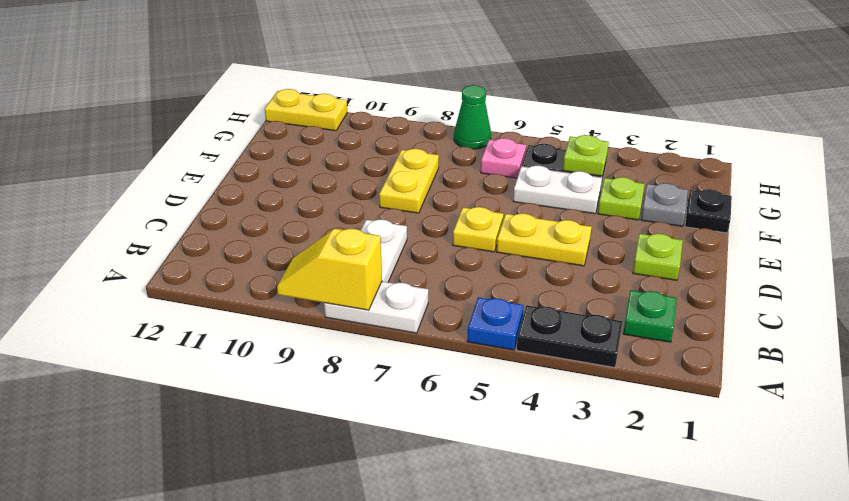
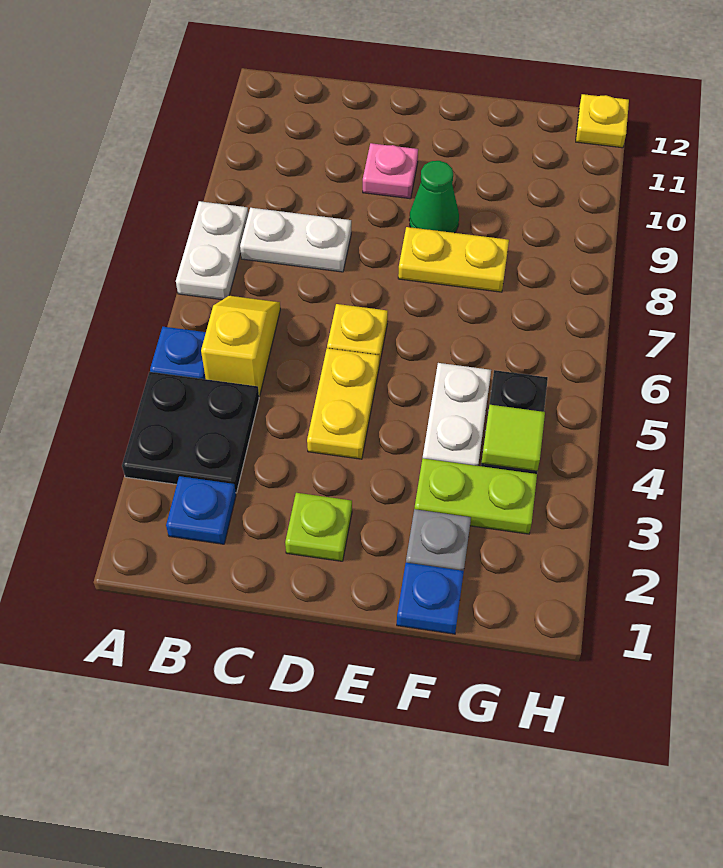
black plate A3:A4 level 1 -> black plate A3:B4 level 1
yellow slope A8:A9 level 2 top 8 -> yellow slope B5:B6 level 1 top 5
green plate B2 level 1 -> blue plate B2 level 1
black plate F1 level 1 -> blue plate F1 level 1
lime plate F3 level 1 -> lime plate F3:G3 level 1
lime plate G4 level 2 -> lime tile G4 level 2
pink plate G6 level 1 -> pink plate D10 level 1
green cone H7 level 1 -> green cone E9 level 1
yellow plate H11:H12 level 1 -> yellow plate H12 level 1

